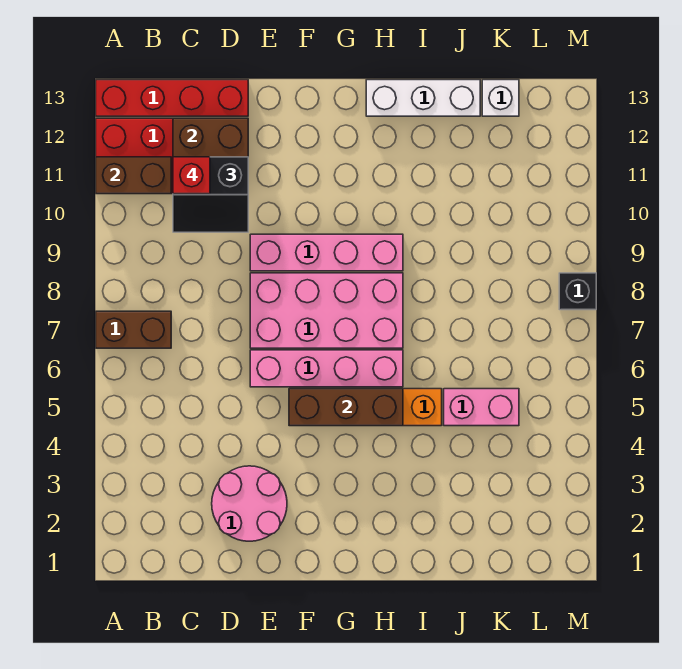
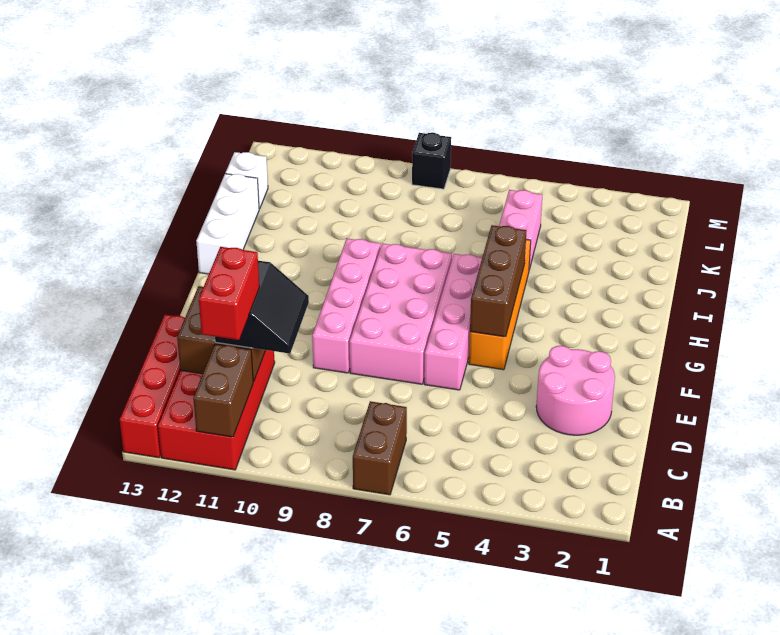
red brick C11 level 4 -> red brick B11:C11 level 4

